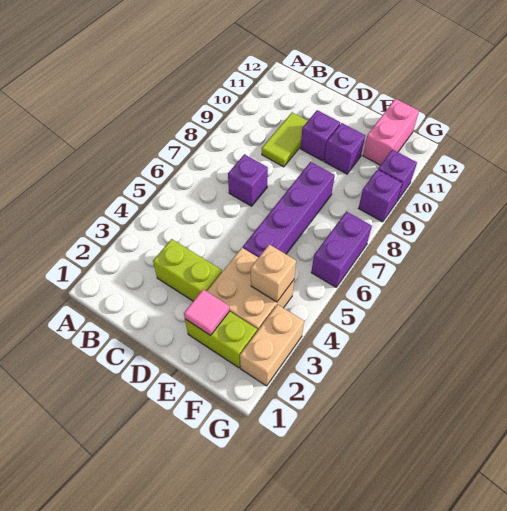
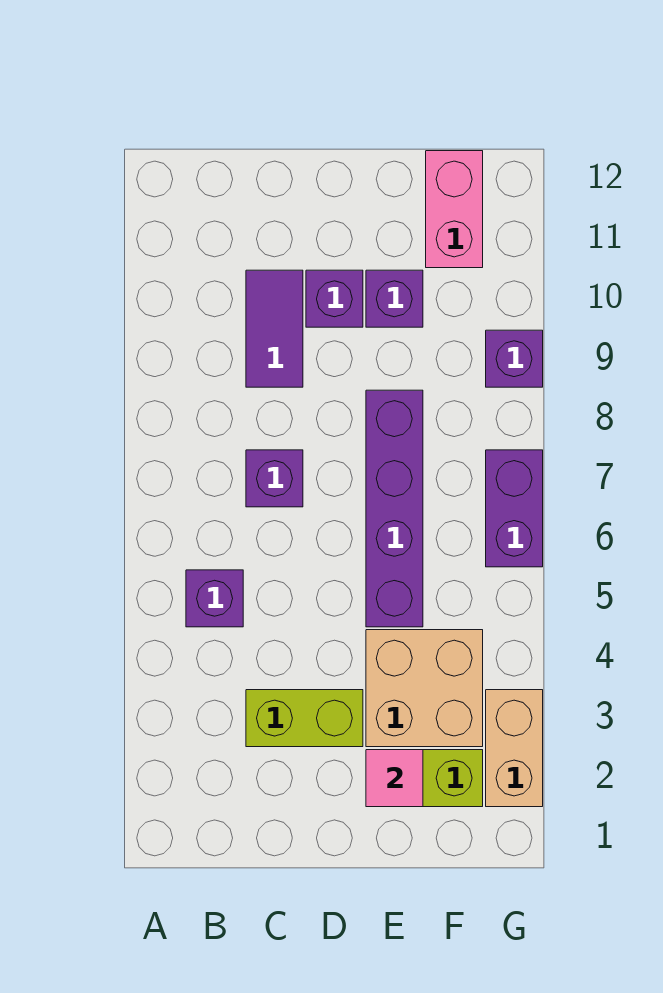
lime tile C9:C10 level 1 -> purple tile C9:C10 level 1
tan brick F4 level 2 -> none
purple brick G10 level 1 -> purple brick B5 level 1

